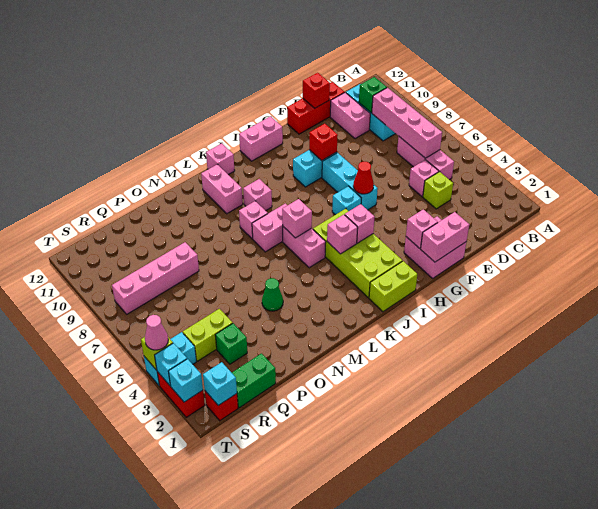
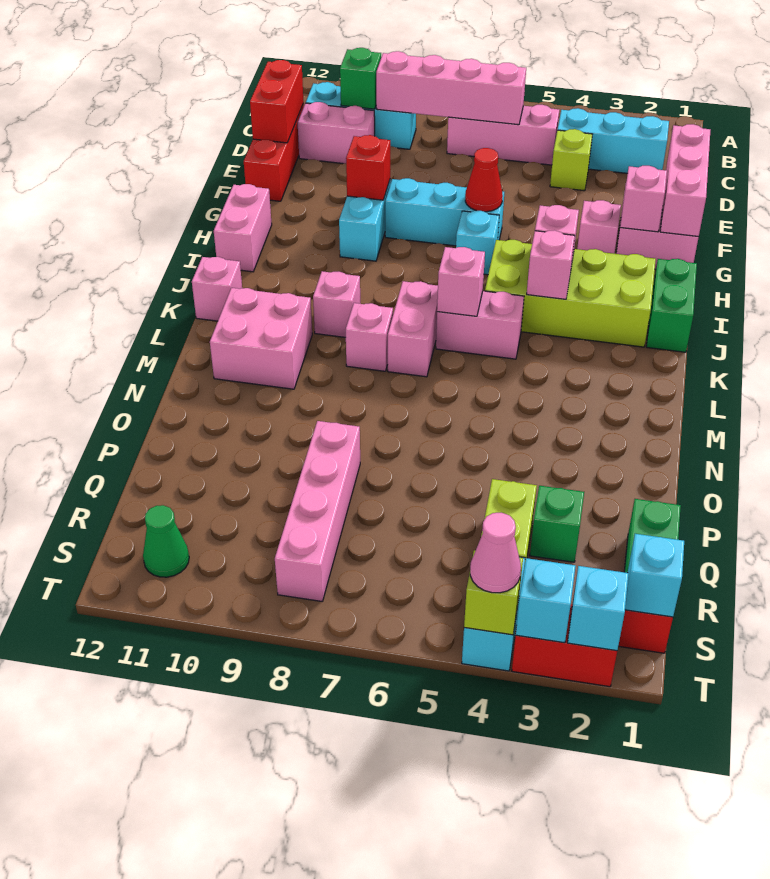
none -> cyan brick C2:C4 level 1
pink brick D5 level 1 -> pink brick G3 level 1
red brick E12 level 2 -> red brick D12:E12 level 2
pink brick F1:G1 level 2 -> pink brick E1:G1 level 2
lime brick I1:J1 level 1 -> green brick I1:J1 level 1
pink brick L10:L11 level 1 -> pink brick L10:M11 level 1
green cone N4 level 1 -> green cone S11 level 1

